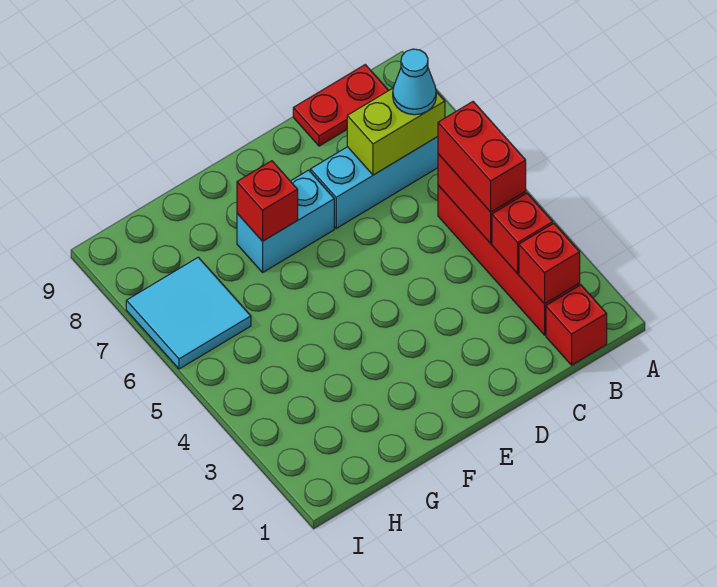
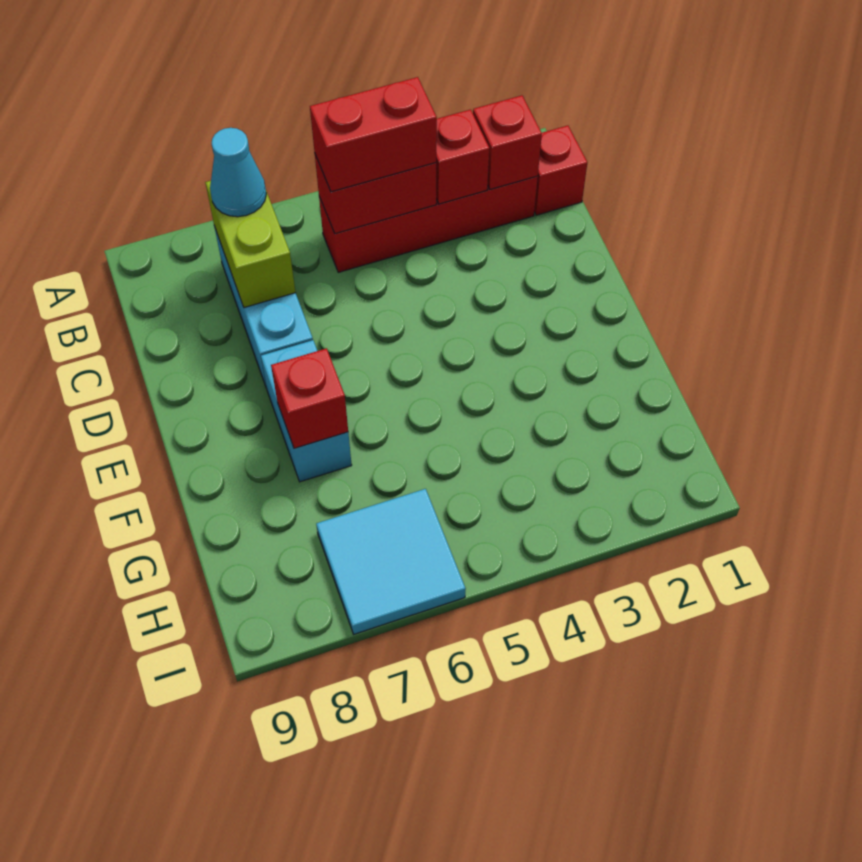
red plate B9:C9 level 1 -> none

